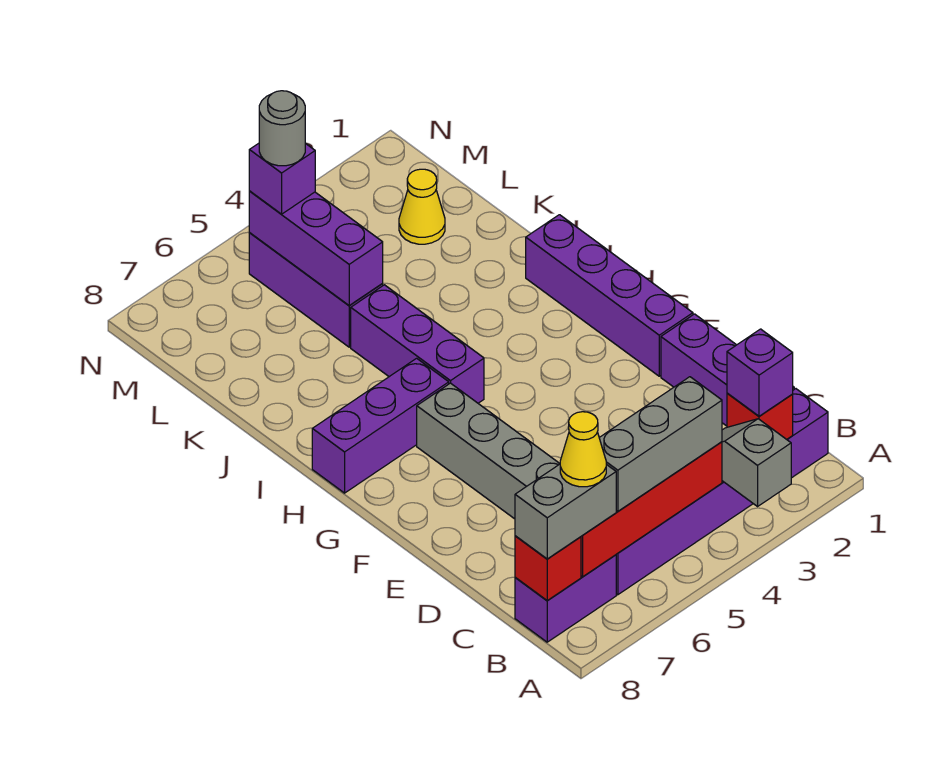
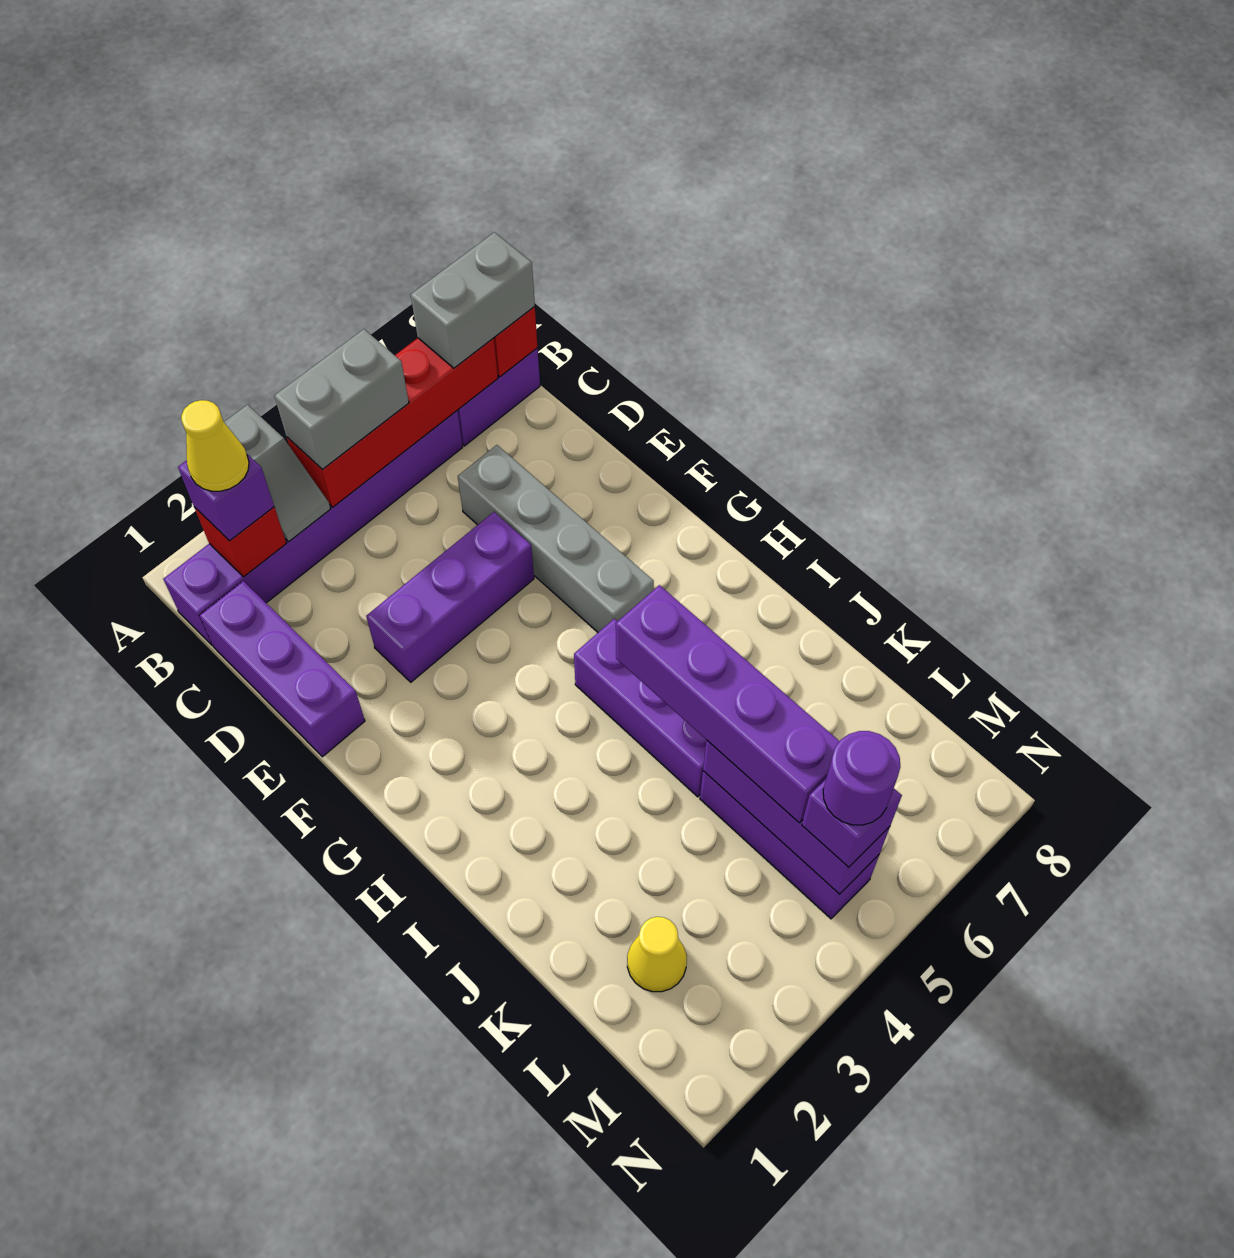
grey brick B4:B6 level 3 -> grey brick B4:B5 level 3
yellow cone B7 level 4 -> yellow cone B2 level 4
purple brick F1:I1 level 1 -> purple brick I5:L5 level 3
purple brick H6:H8 level 1 -> purple brick E3:E5 level 1
grey round brick M5 level 4 -> purple round brick M5 level 4

